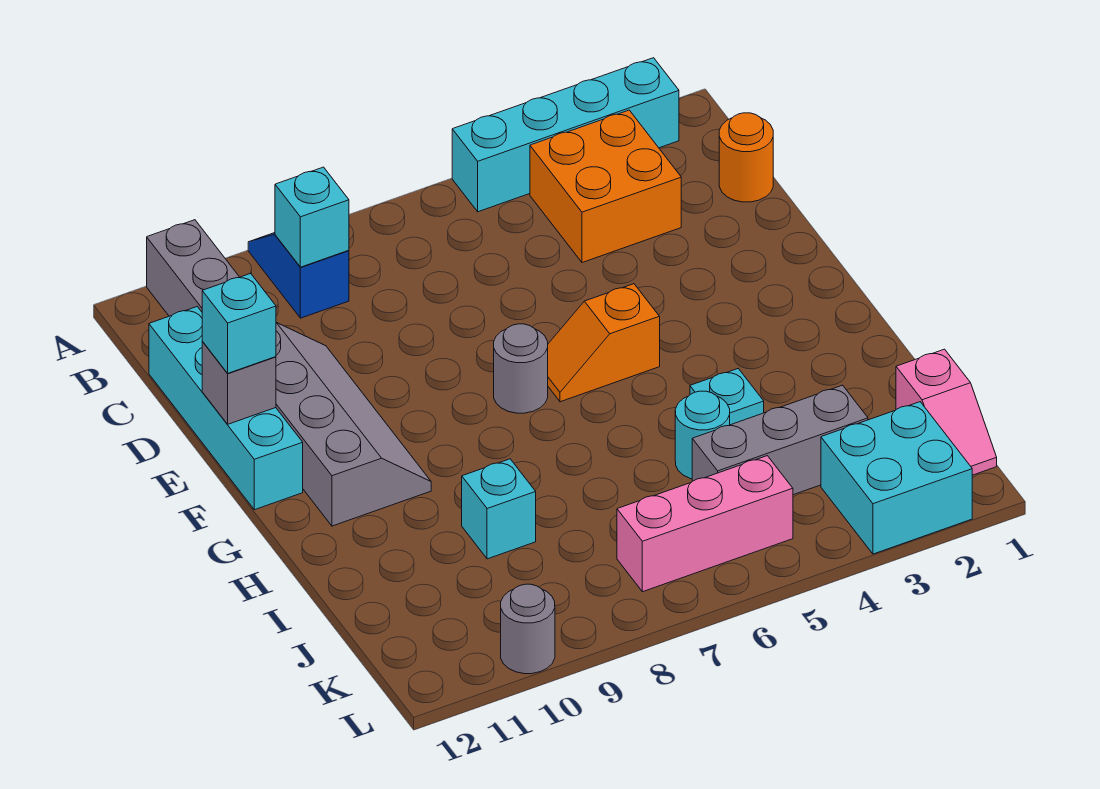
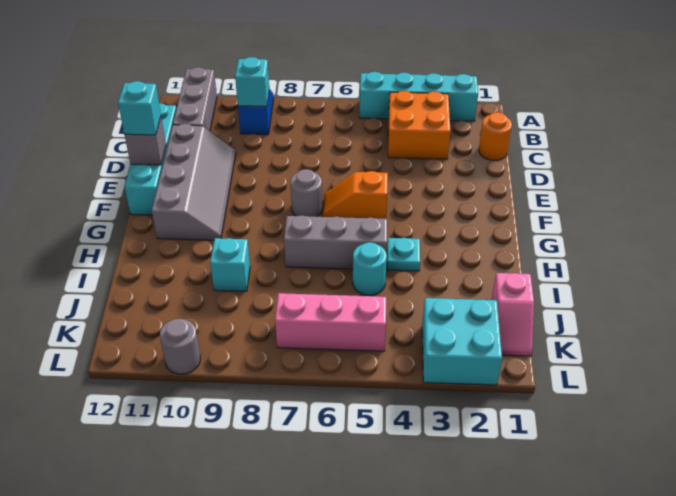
grey brick J3:J5 level 1 -> grey brick H5:H7 level 1

